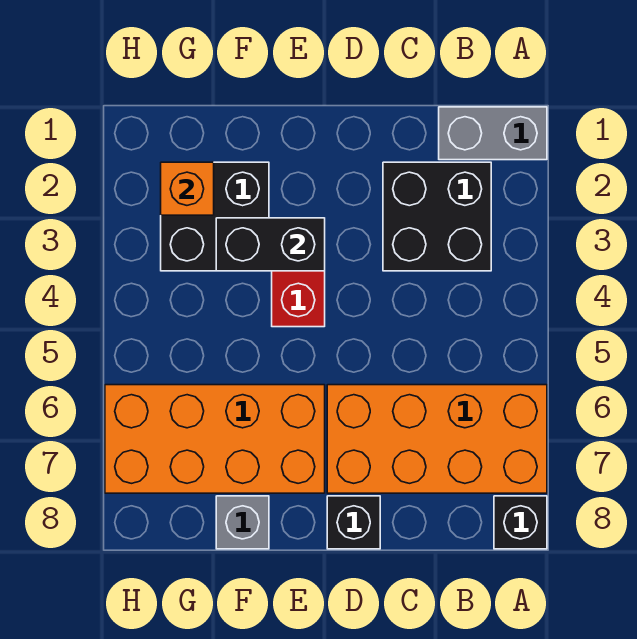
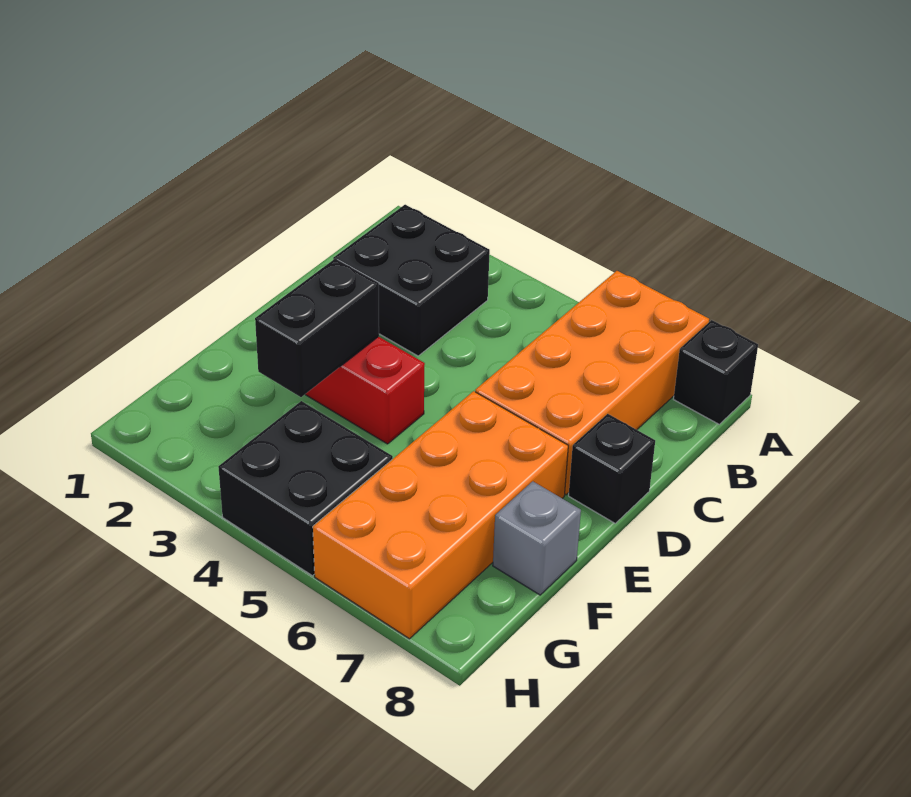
grey brick A1:B1 level 1 -> none
black brick F2:G3 level 1 -> black brick G4:H5 level 1
orange brick G2 level 2 -> none

